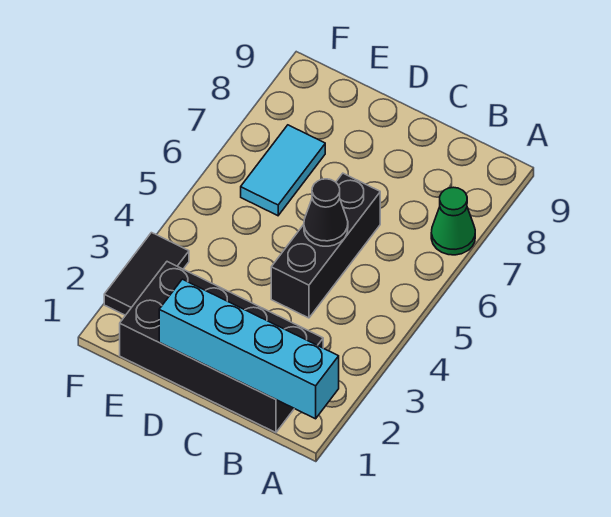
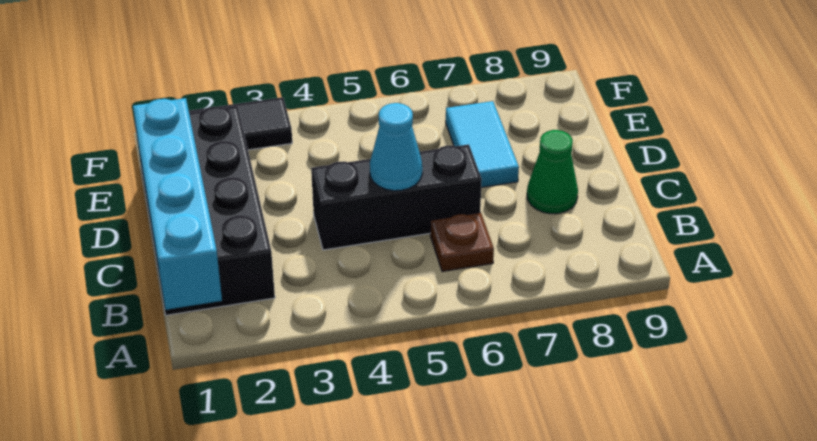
green cone A7 level 1 -> green cone C8 level 1
none -> brown plate B6 level 1
black cone C5 level 2 -> cyan cone C5 level 2
cyan tile E6:E7 level 1 -> cyan tile D7:E7 level 1

